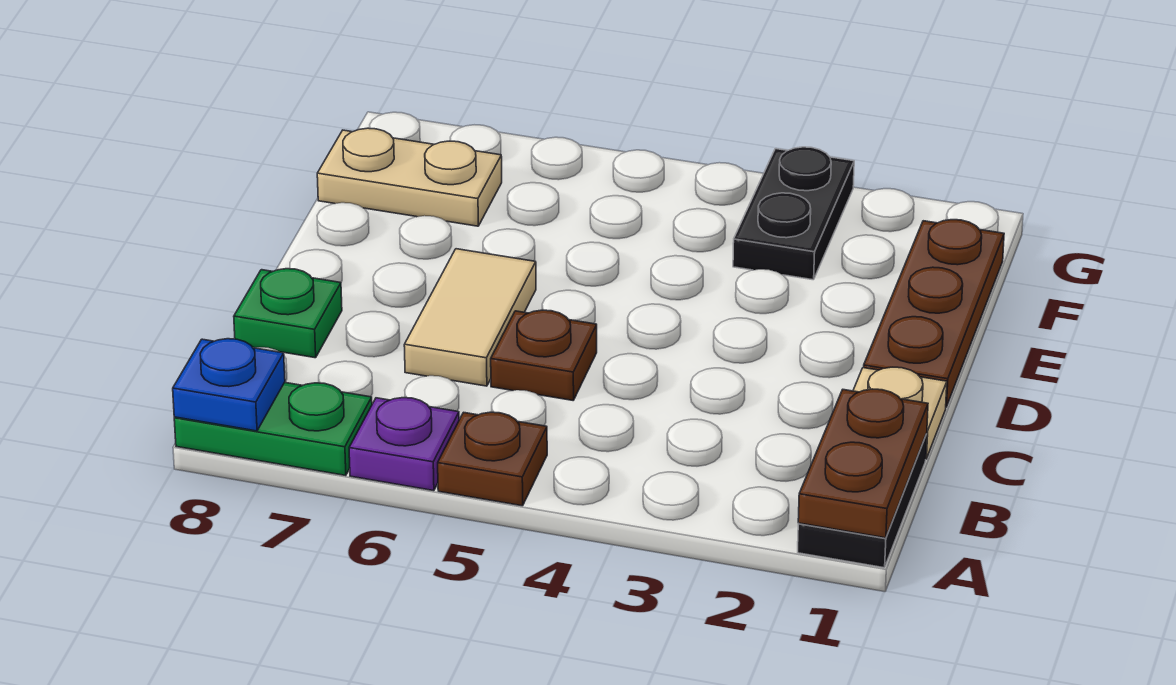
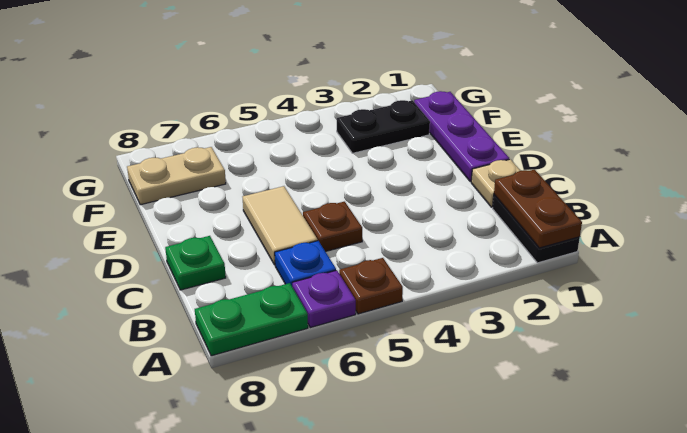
blue plate A8 level 2 -> blue plate B6 level 1
brown plate D1:F1 level 1 -> purple plate D1:F1 level 1
black plate F3:G3 level 1 -> black plate F2:F3 level 1

